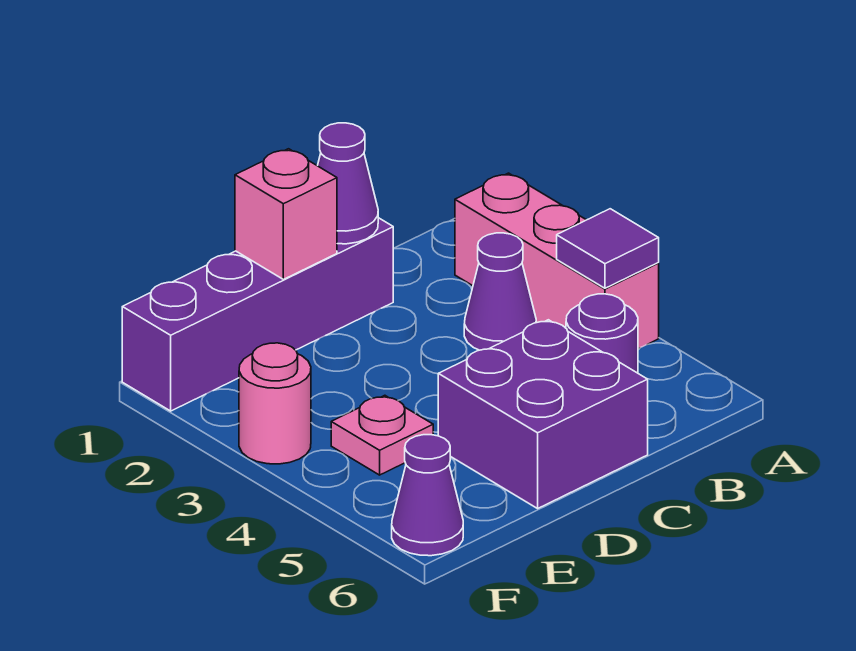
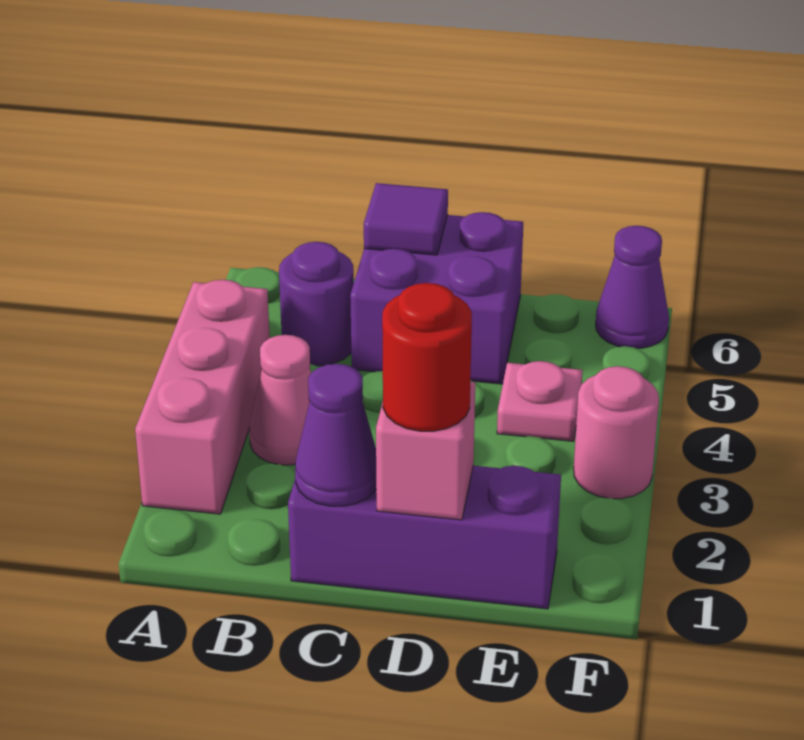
purple tile A4 level 2 -> purple tile C6 level 2
purple cone B3 level 1 -> pink cone B3 level 1
purple brick C1:F1 level 1 -> purple brick C1:E1 level 1
none -> red round brick D1 level 3

